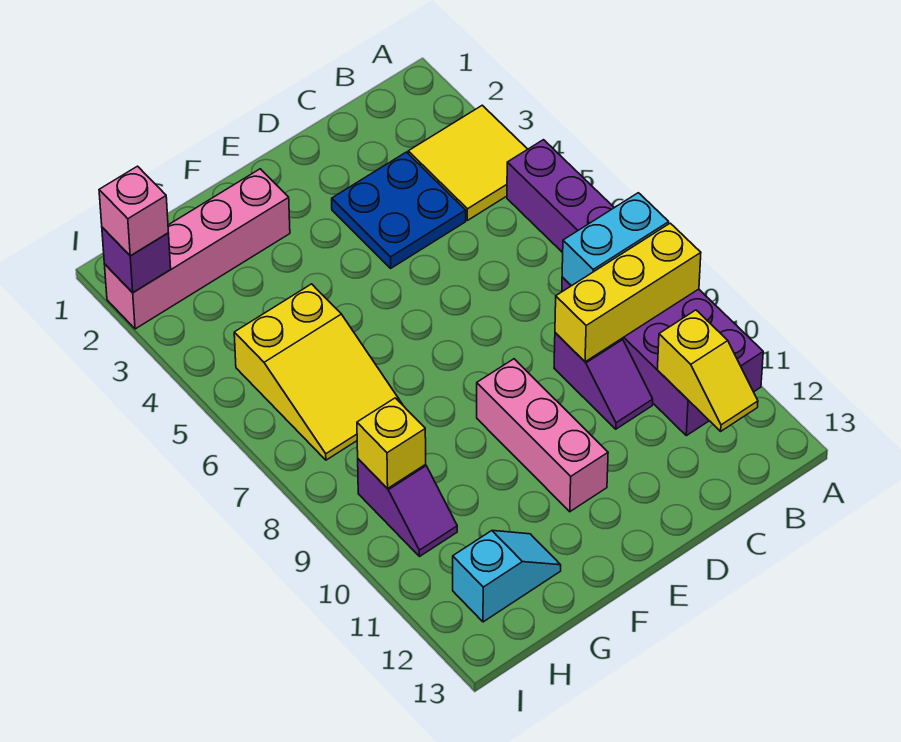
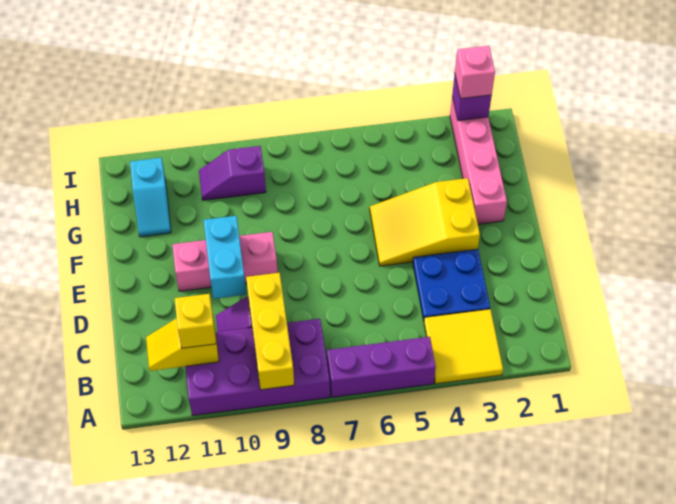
cyan brick A8:B8 level 2 -> cyan brick D10:E10 level 2
yellow slope G5:H7 level 1 top 5 -> yellow slope E3:F5 level 1 top 3
yellow brick H9 level 2 -> yellow brick B11 level 3

